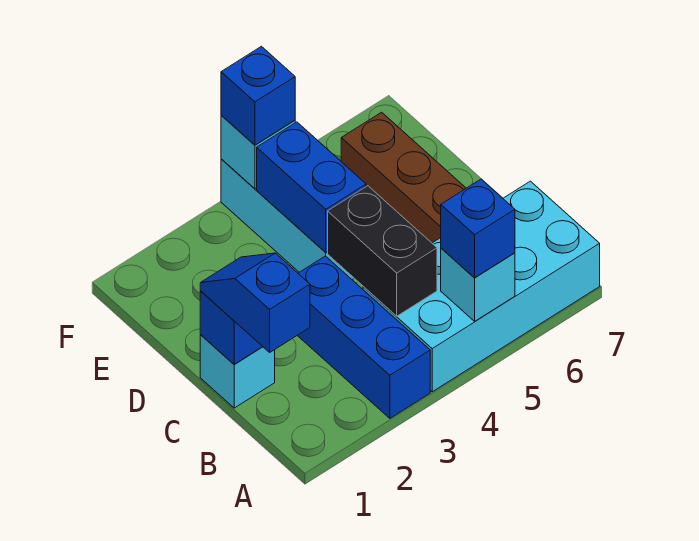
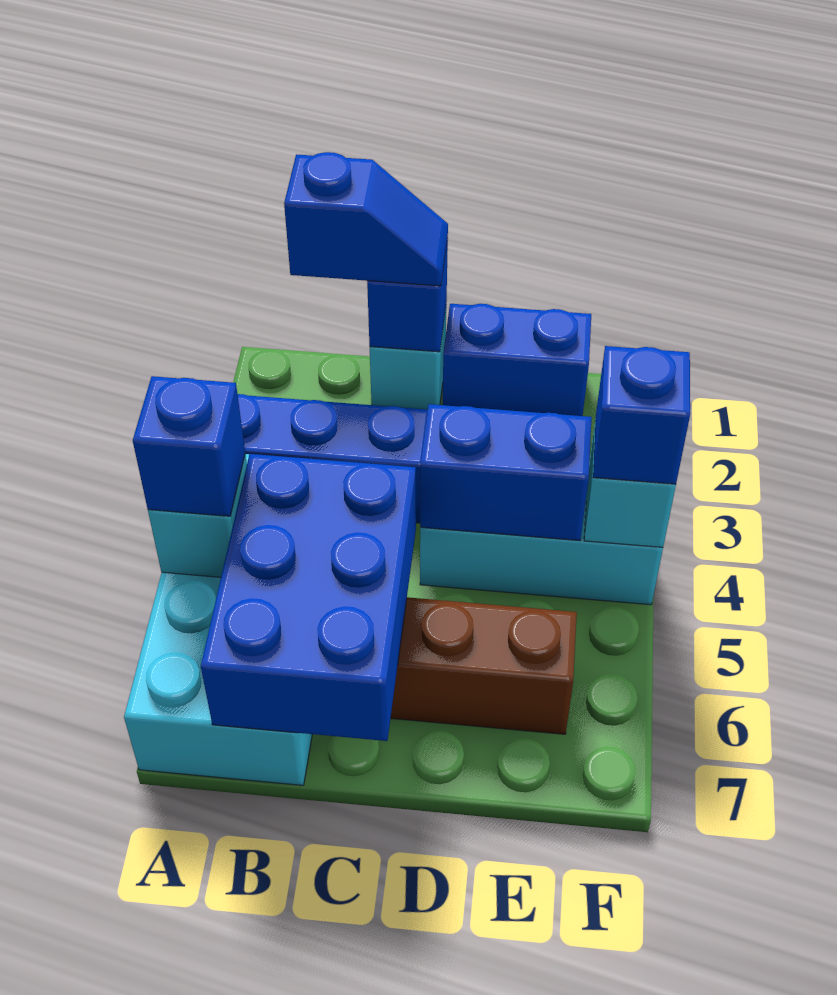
black brick B4:C4 level 2 -> none
none -> blue brick B5:C7 level 2
none -> blue brick D1:E1 level 1

